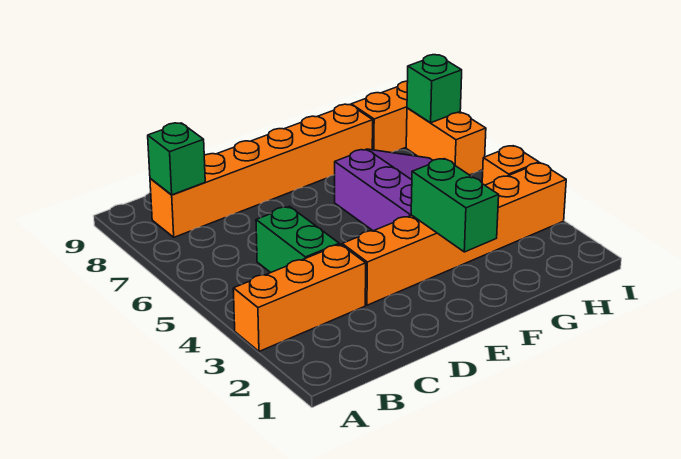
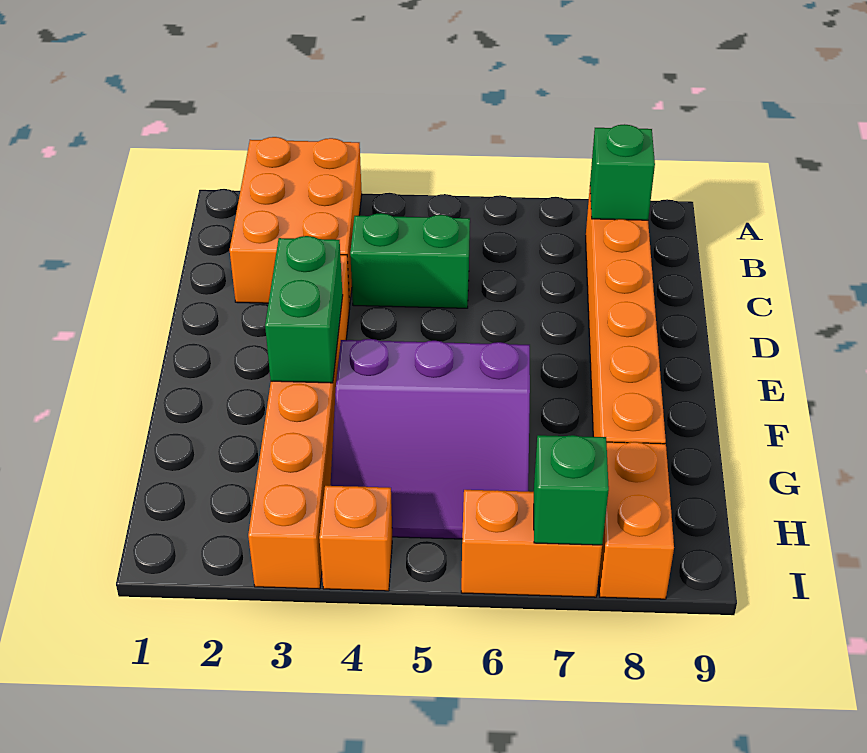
orange brick A3:C3 level 1 -> orange brick A2:C3 level 1
green brick F2:F3 level 2 -> green brick E3:F3 level 2

